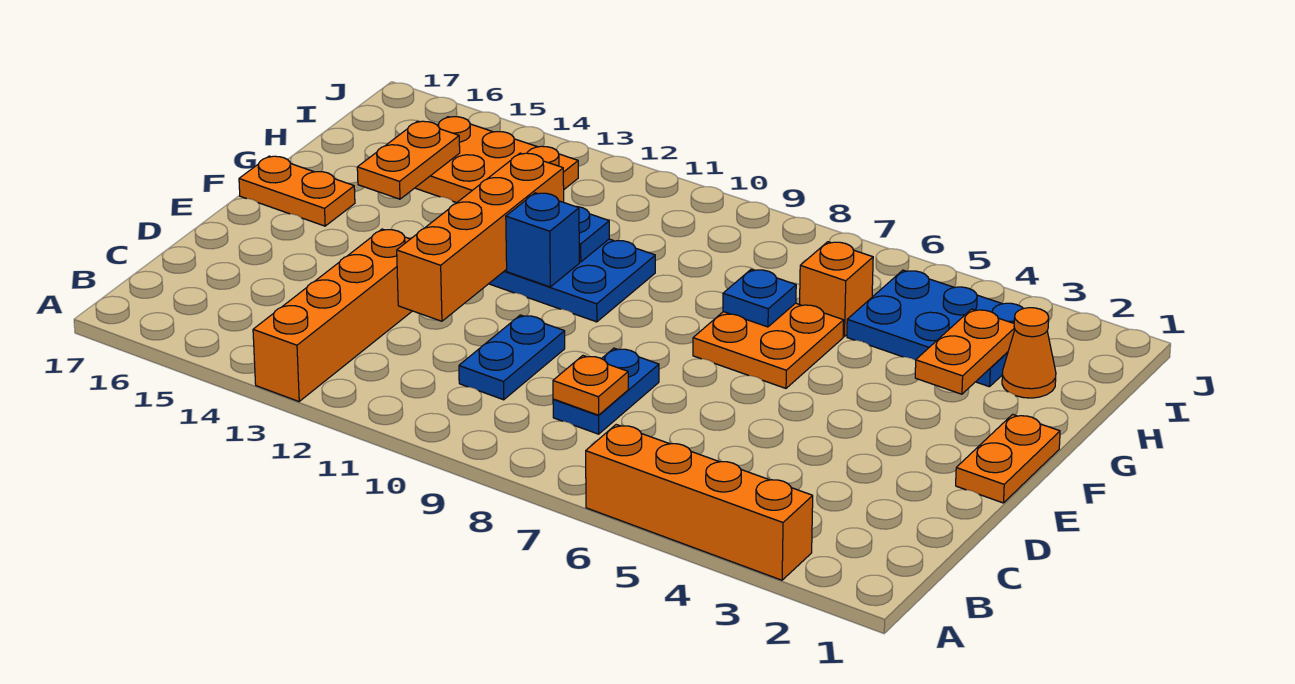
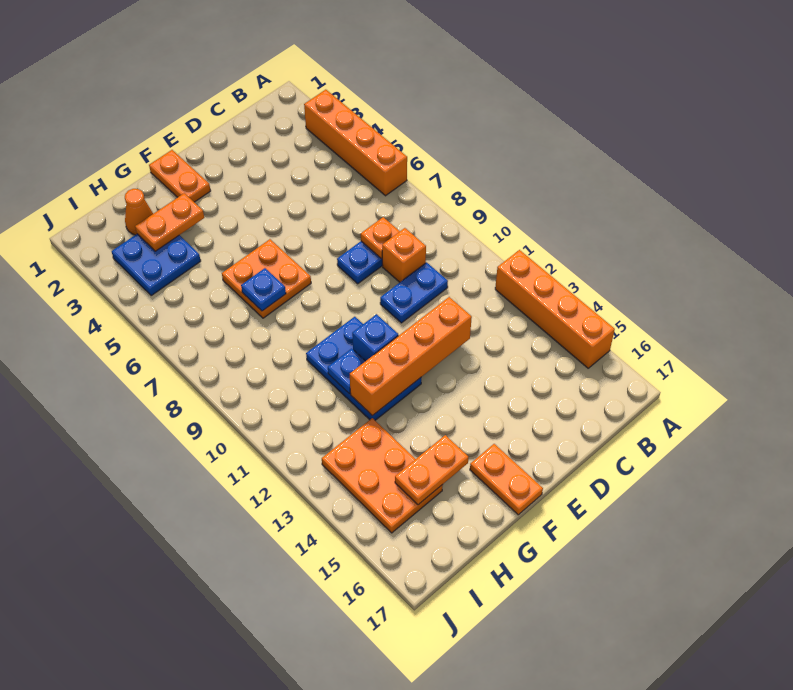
orange brick A13:D13 level 1 -> orange brick A12:A15 level 1
orange plate E1:F1 level 1 -> orange plate F1:F2 level 1
blue plate H3:I5 level 1 -> blue plate H3:I4 level 1
orange brick H6 level 1 -> orange brick C9 level 1

